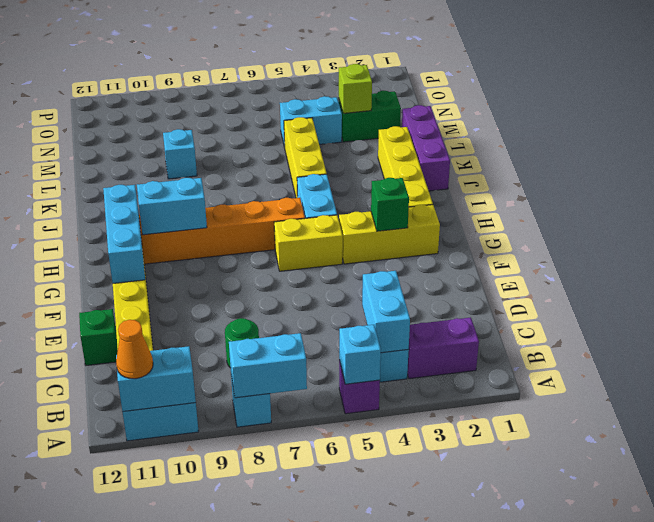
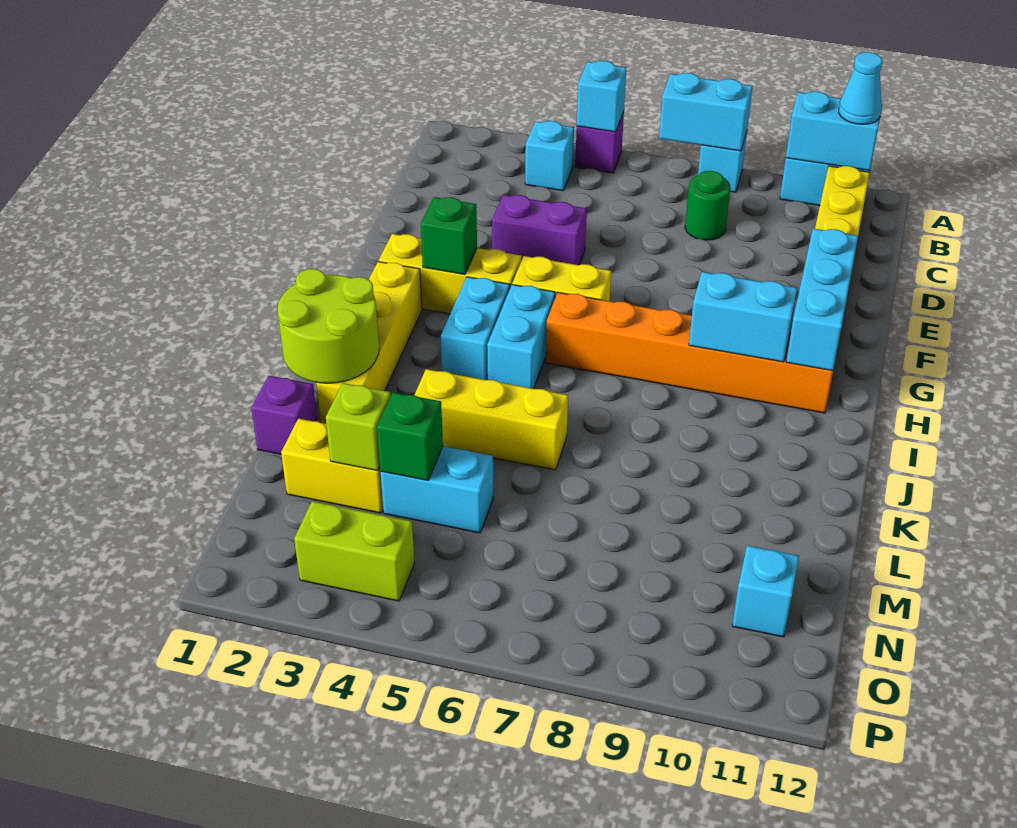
orange cone A11 level 3 -> cyan cone A11 level 3
purple brick B2:B3 level 1 -> purple brick E4:E5 level 1
cyan brick B4:C4 level 2 -> cyan brick H4:I4 level 1
green brick D12 level 1 -> green brick M4 level 2
purple brick J1:L1 level 1 -> purple brick L1 level 1
none -> lime round brick J1:K2 level 2
yellow brick J5:L5 level 1 -> yellow brick K4:K6 level 1
cyan brick L9 level 1 -> cyan brick N11 level 1
green brick M2:M3 level 1 -> yellow brick M2:M3 level 1
none -> lime brick O3:O4 level 1

